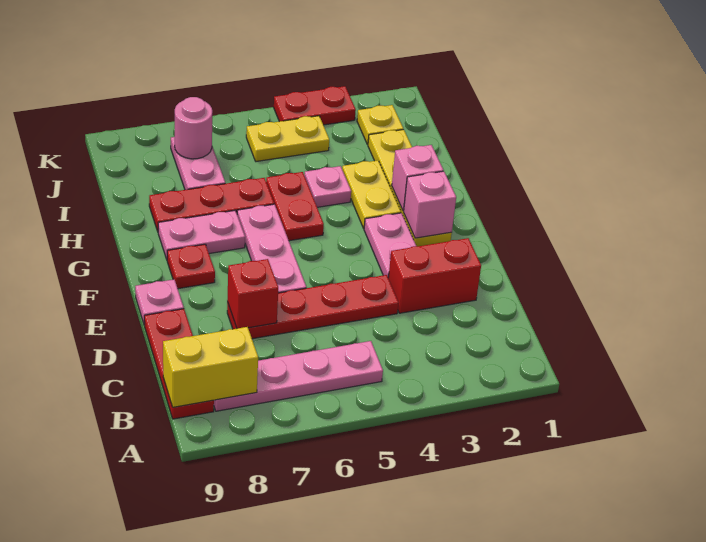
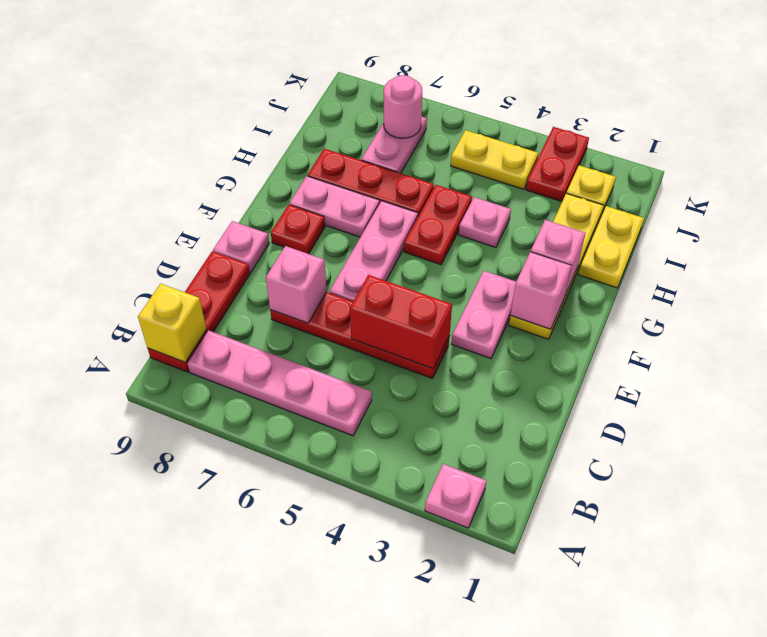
none -> pink plate A2 level 1
yellow brick B8:B9 level 2 -> yellow brick B9 level 2
red brick D2:D3 level 1 -> red brick D4:D5 level 2
red brick D7 level 2 -> pink brick D7 level 2
yellow plate G3:H3 level 1 -> yellow plate H1:I1 level 1
red plate K3:K4 level 1 -> red plate J3:K3 level 1

